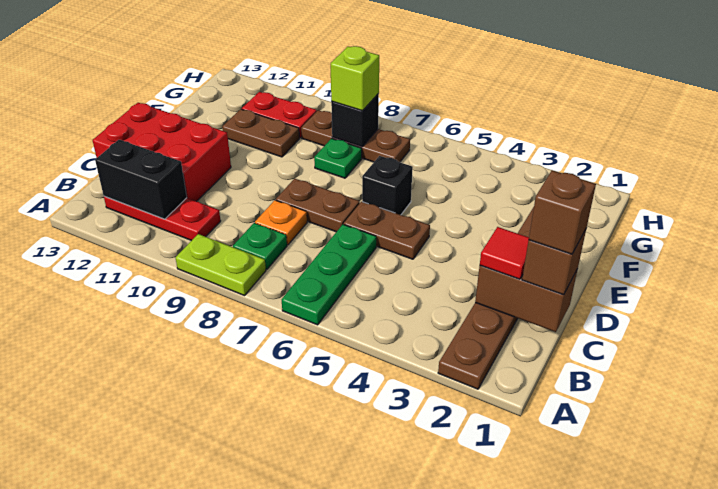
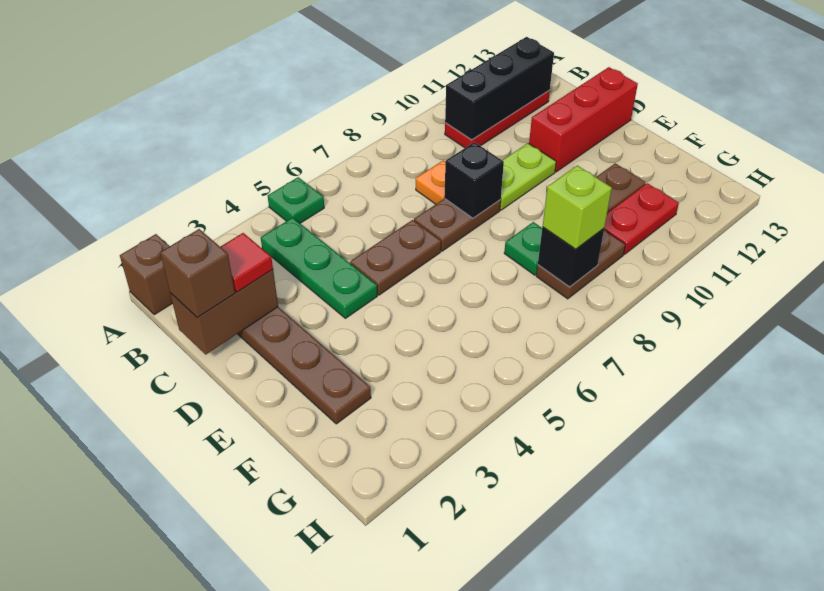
green plate A6:C6 level 1 -> green plate B4:D4 level 1
lime plate A8:A9 level 1 -> lime plate D9:D10 level 1
green plate B8 level 1 -> green plate A5 level 1
black brick B11:B12 level 2 -> black brick B10:B12 level 2
brown brick C1 level 4 -> brown brick A1 level 1
red brick C11:D13 level 1 -> red brick D11:D13 level 1
black brick E6 level 1 -> black brick D8 level 2
brown plate G7:G9 level 1 -> brown plate G8:G9 level 1

